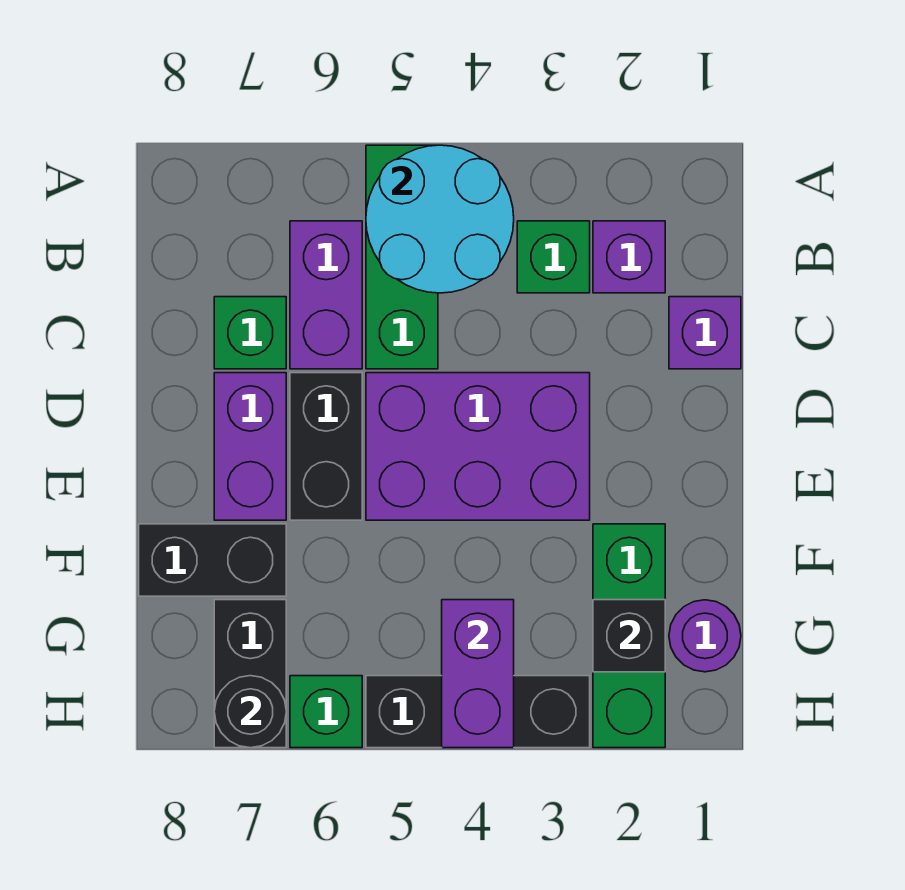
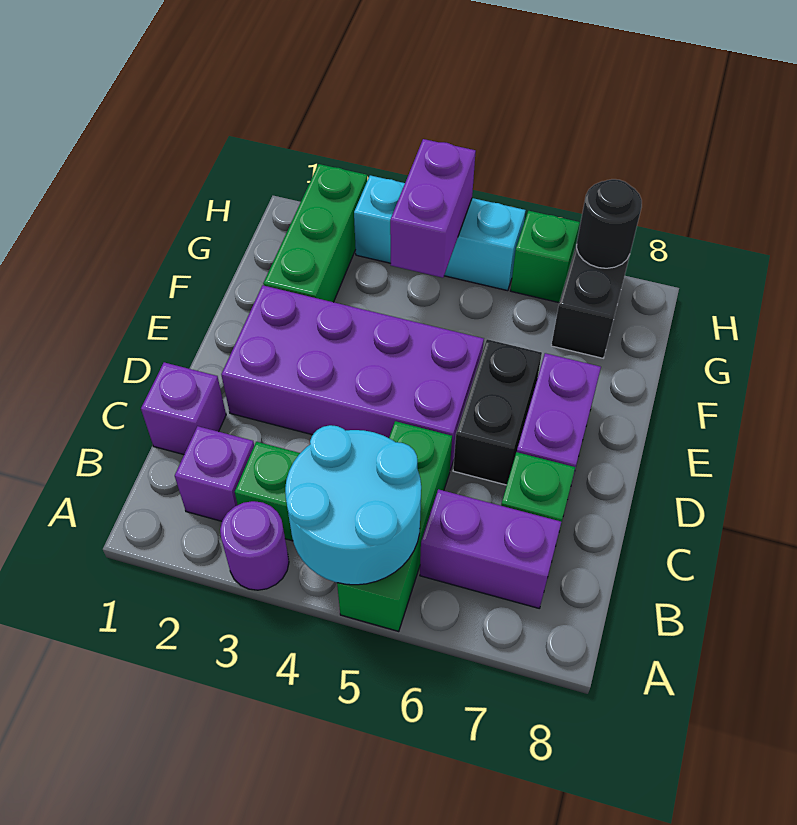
purple brick B6:C6 level 1 -> purple brick B6:B7 level 1
purple brick D3:E5 level 1 -> purple brick D2:E5 level 1
black brick F7:F8 level 1 -> none
purple round brick G1 level 1 -> purple round brick A3 level 1
black brick G2 level 2 -> none
black brick H3:H5 level 1 -> cyan brick H3:H5 level 1

